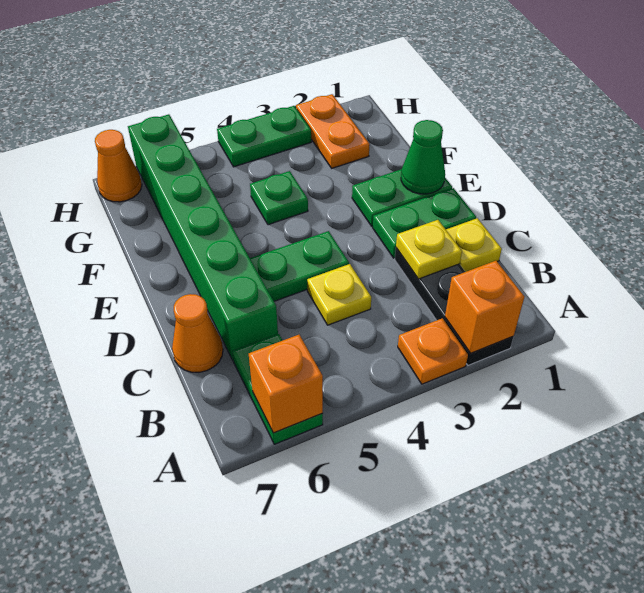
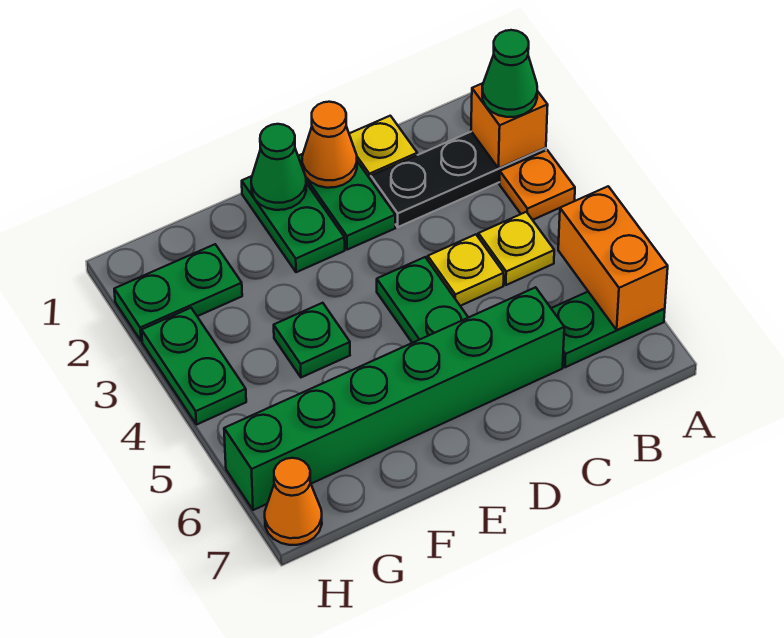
none -> green cone A2 level 3
orange brick A6 level 2 -> orange brick A5:A6 level 2
yellow plate C2 level 2 -> yellow plate B4 level 1
orange cone C7 level 1 -> orange cone D1 level 2
orange plate G2:H2 level 1 -> green plate G2:H2 level 1

